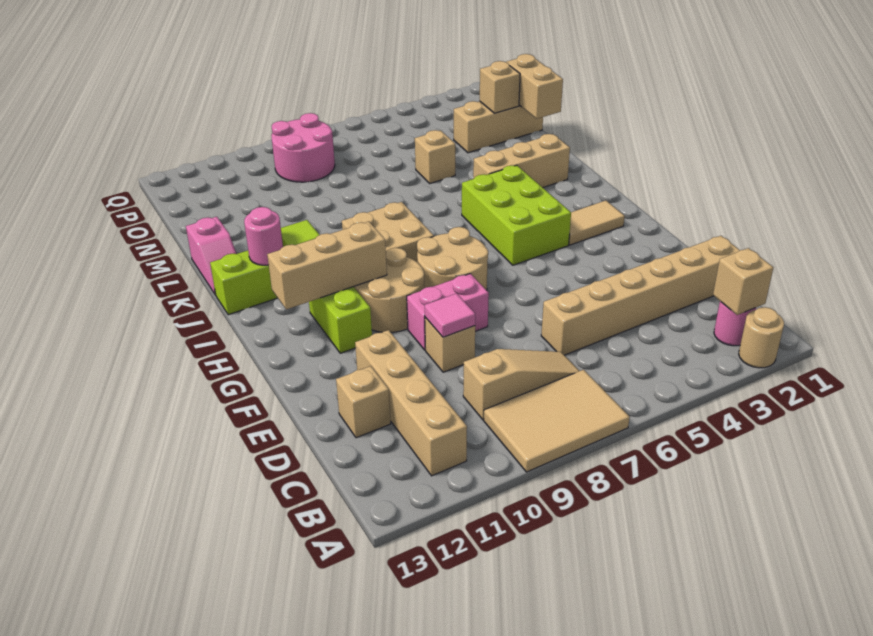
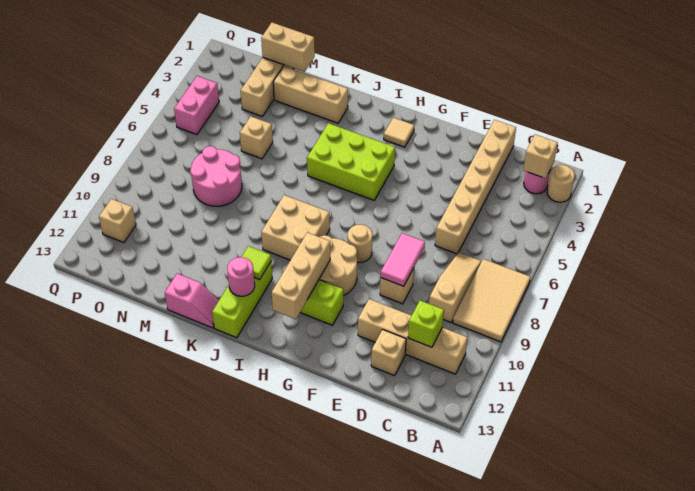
none -> lime brick C11 level 2
pink tile E9 level 2 -> pink tile E8:E9 level 2
pink brick F8:F9 level 1 -> pink brick P4:P5 level 1
tan round brick G7:H8 level 1 -> tan round brick G8 level 1
tan tile H2:H3 level 1 -> tan tile H2 level 1
tan brick K2:K4 level 1 -> tan brick K2:M2 level 1
tan brick N2 level 2 -> tan brick P11 level 1
pink round brick O8:P9 level 1 -> pink round brick M7:N8 level 1

